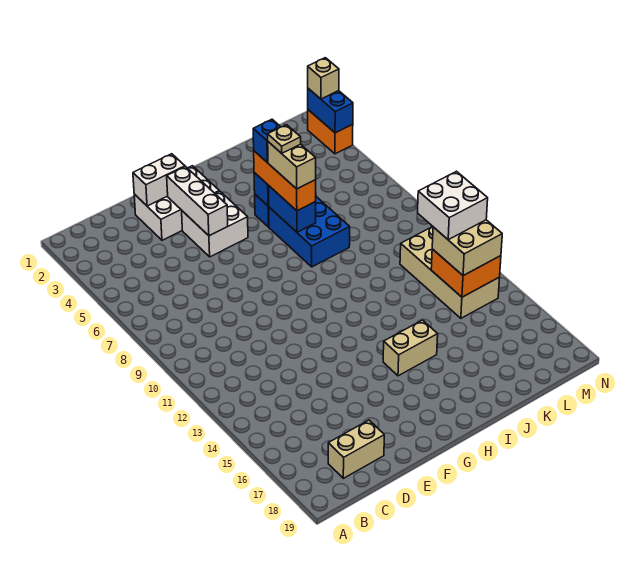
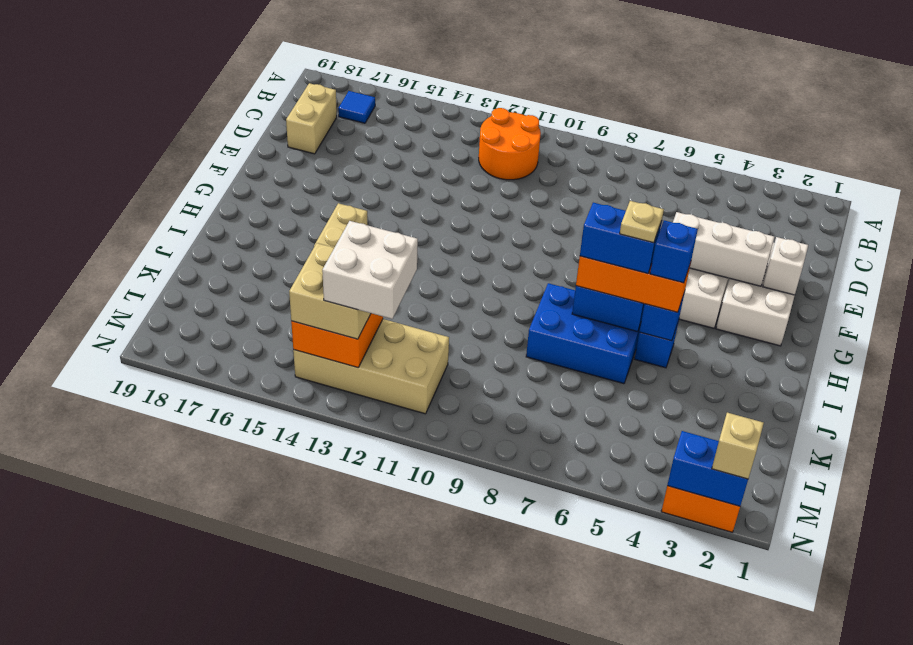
none -> orange round brick B11:C12 level 1
none -> blue tile B17 level 1
white brick E2:F2 level 2 -> white brick F2 level 2
tan brick I6:I7 level 4 -> blue brick I6:I7 level 4

